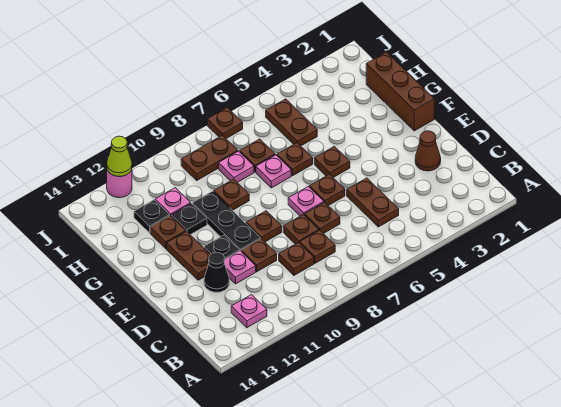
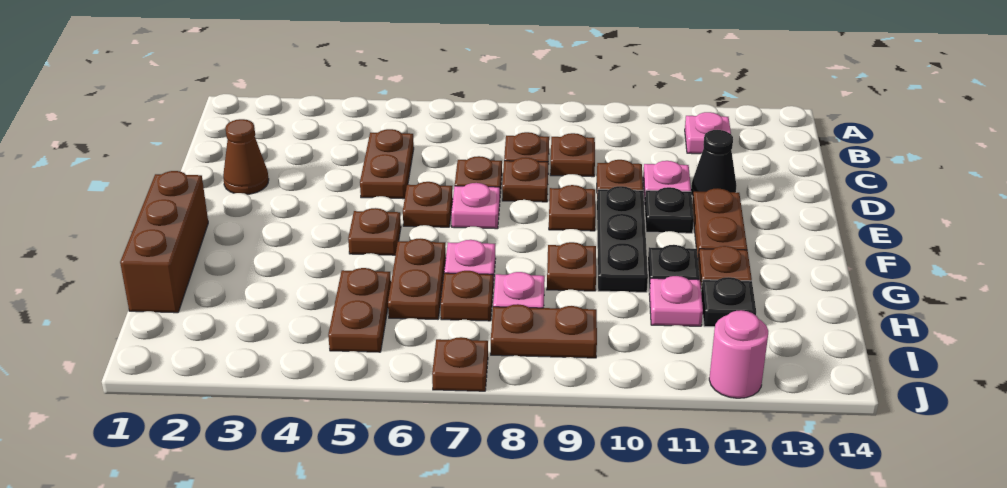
brown plate G6 level 1 -> brown plate G6:H6 level 1
lime cone J12 level 2 -> none

